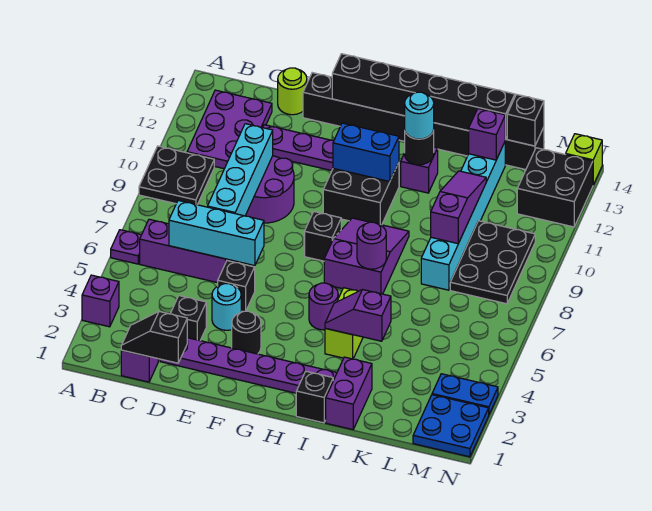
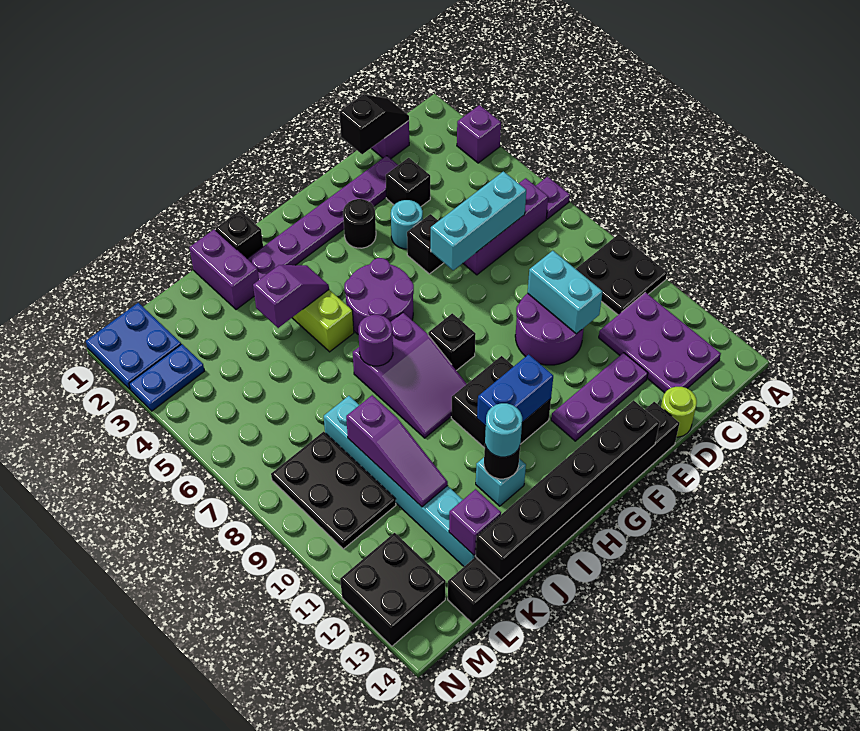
cyan brick D7:D10 level 2 -> cyan brick D9:D10 level 2
purple round brick H5 level 1 -> purple round brick G5:H6 level 1
purple brick I12 level 1 -> cyan brick I12 level 1
black brick L14 level 2 -> none
lime brick N14 level 1 -> none

